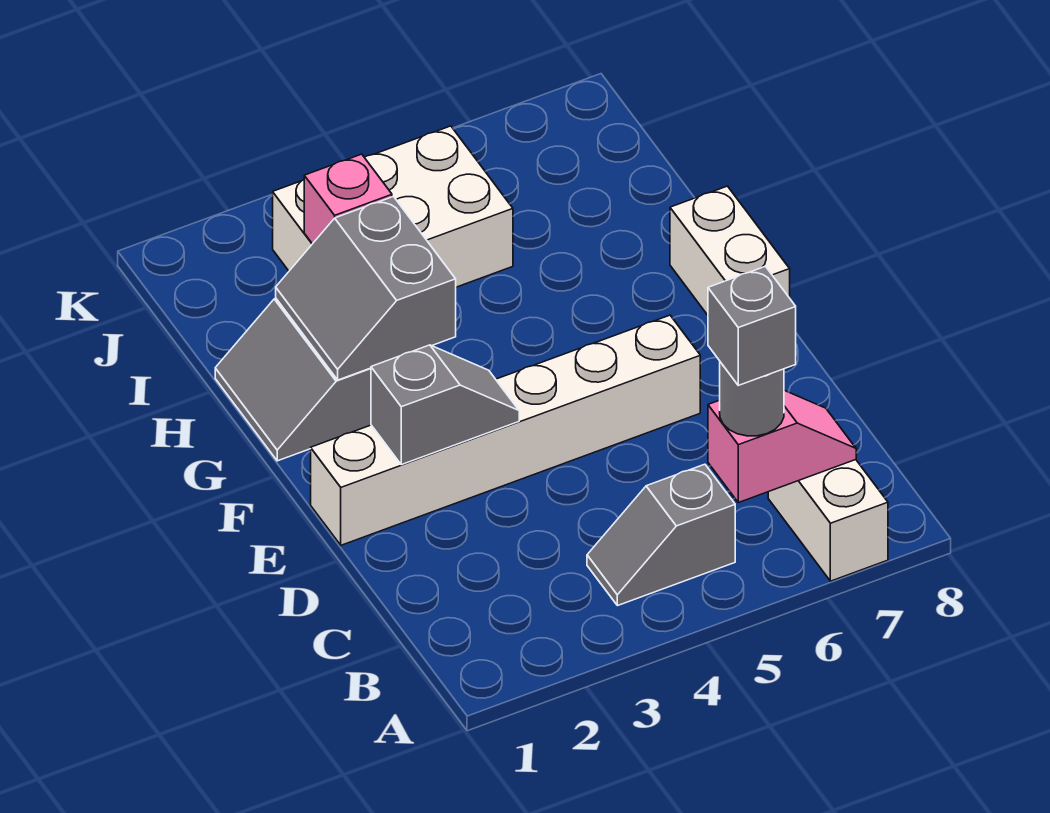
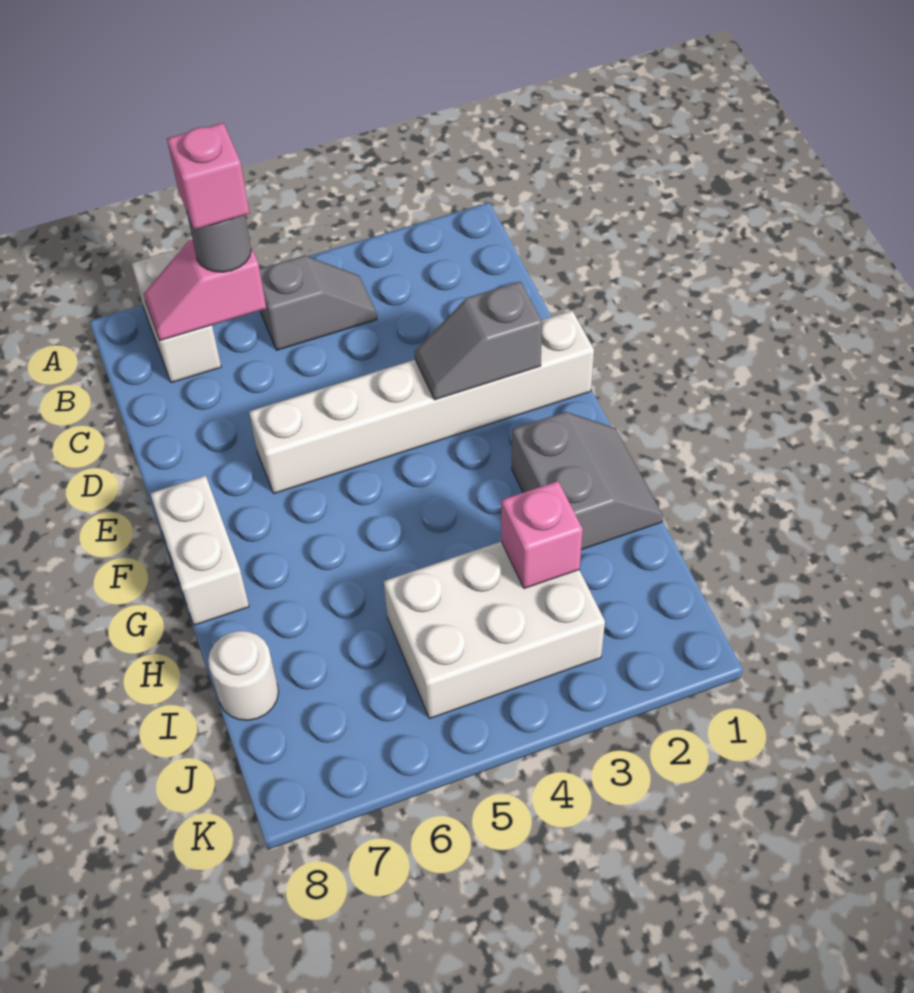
grey brick B6 level 4 -> pink brick B6 level 4
grey slope G2:H3 level 2 top 3 -> none
none -> white round brick I8 level 1

